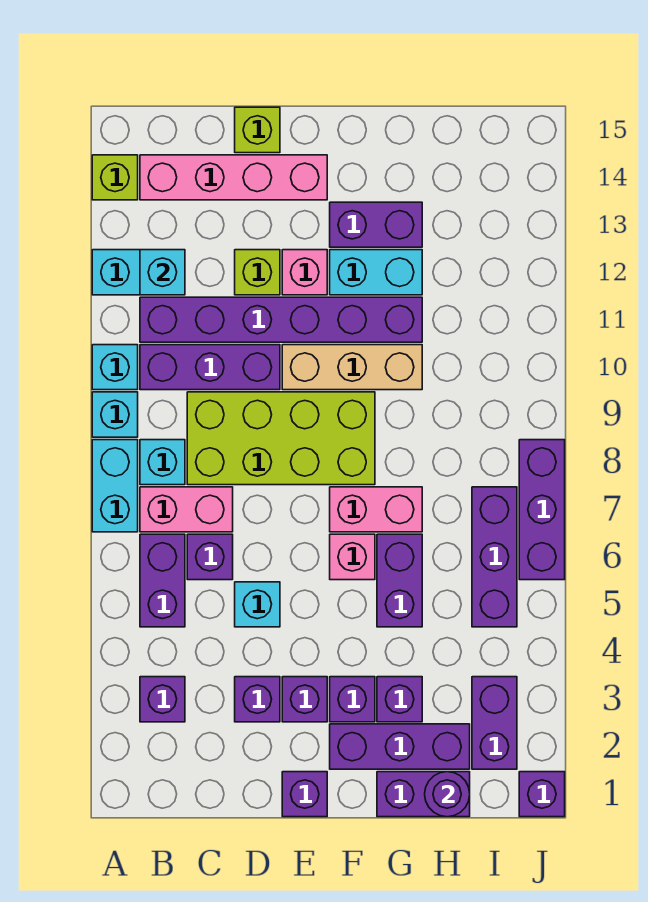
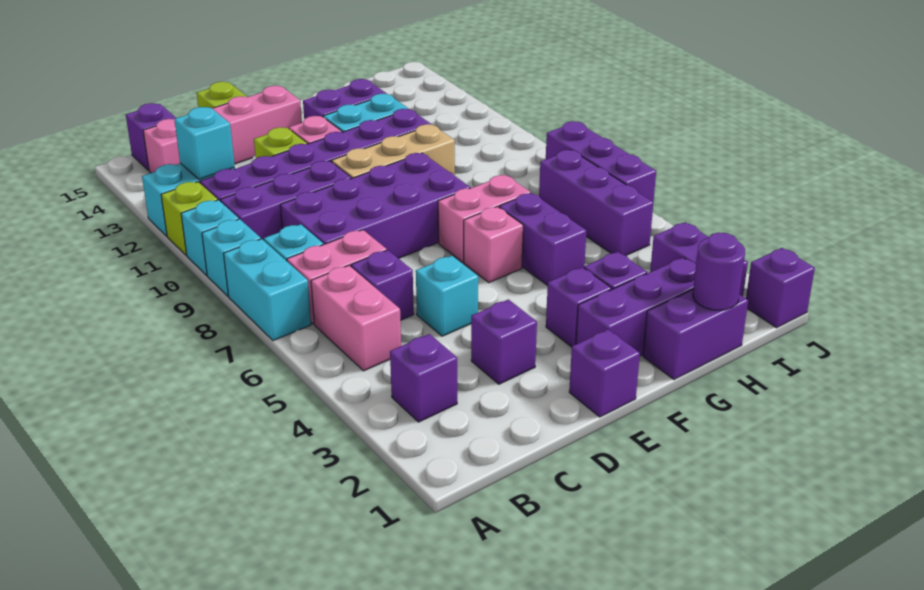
lime brick A14 level 1 -> lime brick A11 level 1
purple brick B5:B6 level 1 -> pink brick B5:B6 level 1
lime brick C8:F9 level 1 -> purple brick C8:F9 level 1
purple brick E3 level 1 -> purple brick B15 level 1

